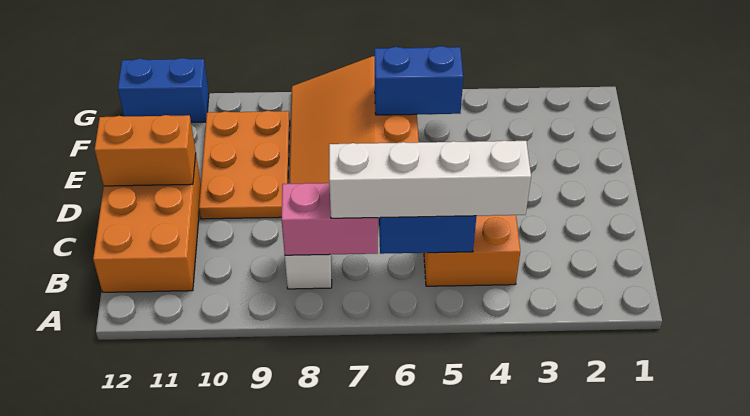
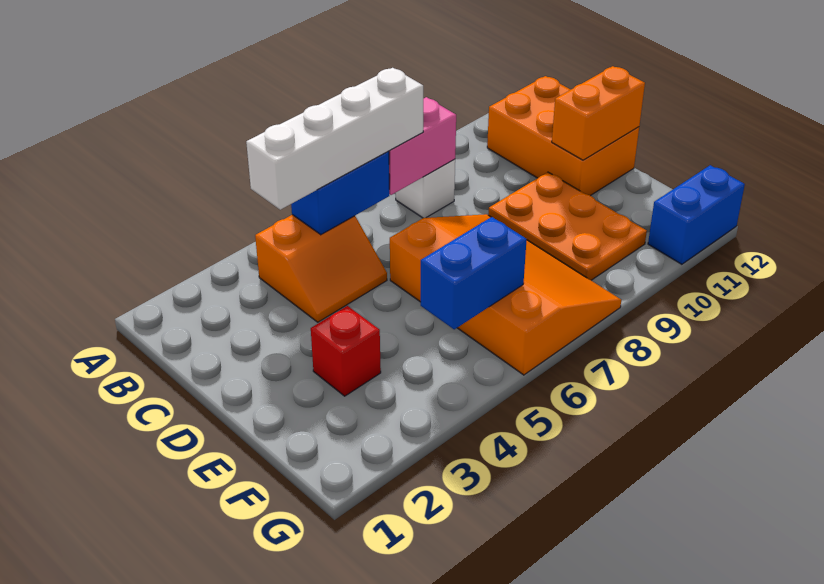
none -> red brick E3 level 1

